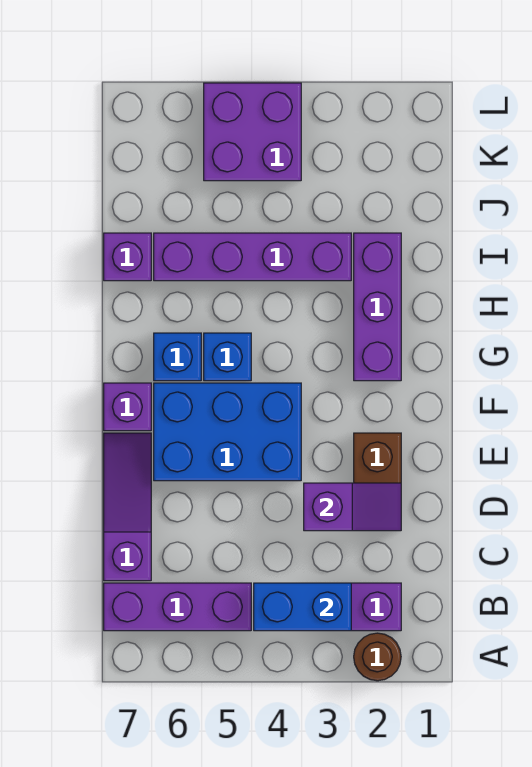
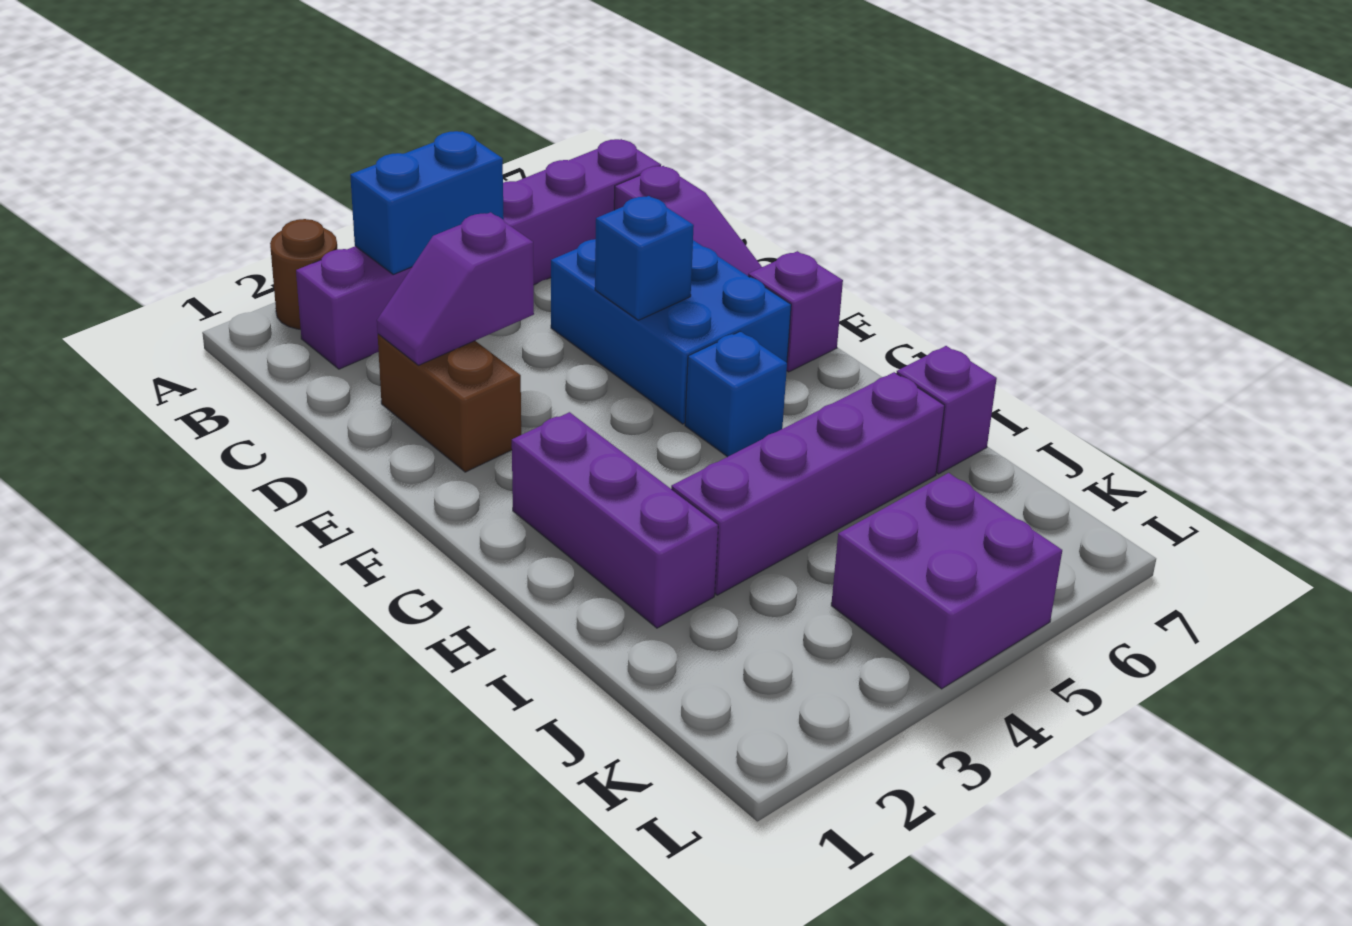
blue brick E4:F6 level 1 -> blue brick D5:F6 level 1
blue brick G6 level 1 -> blue brick E5 level 2

